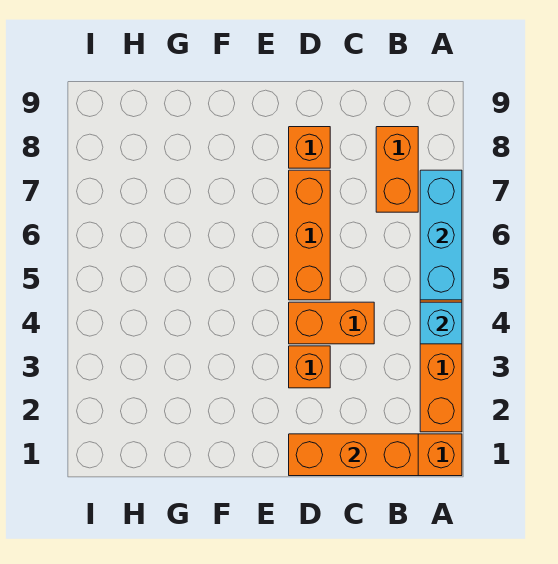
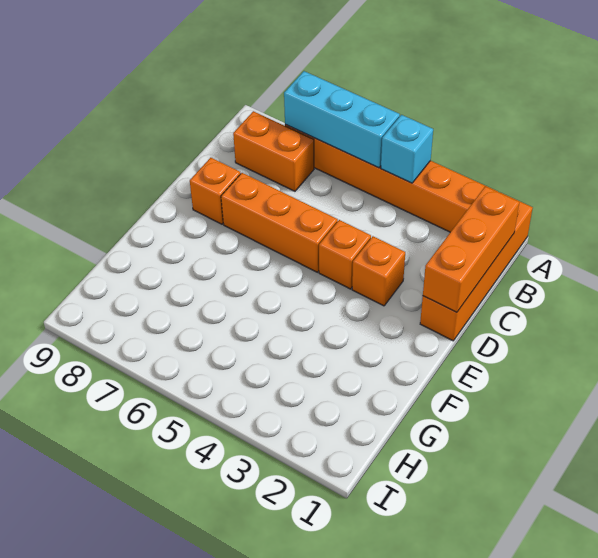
orange brick C4:D4 level 1 -> orange brick D4 level 1

